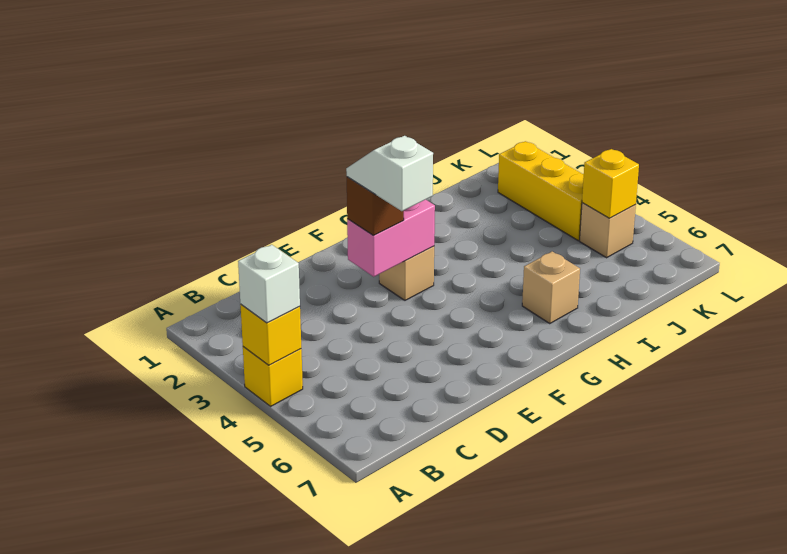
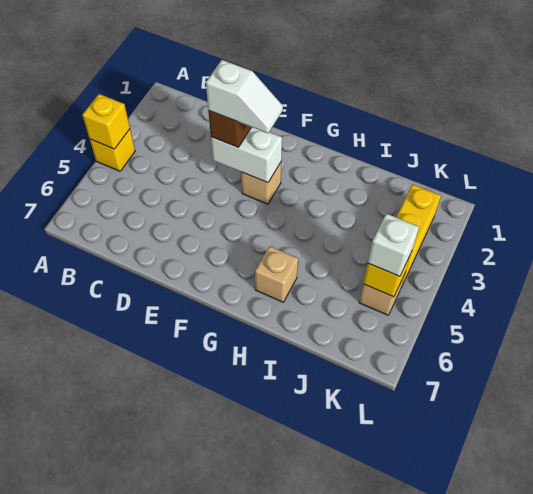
white brick A4 level 3 -> white brick K5 level 3
pink brick E3:F3 level 2 -> white brick E3:F3 level 2
white slope E3:E4 level 4 top 4 -> white slope E3:F3 level 4 top E

